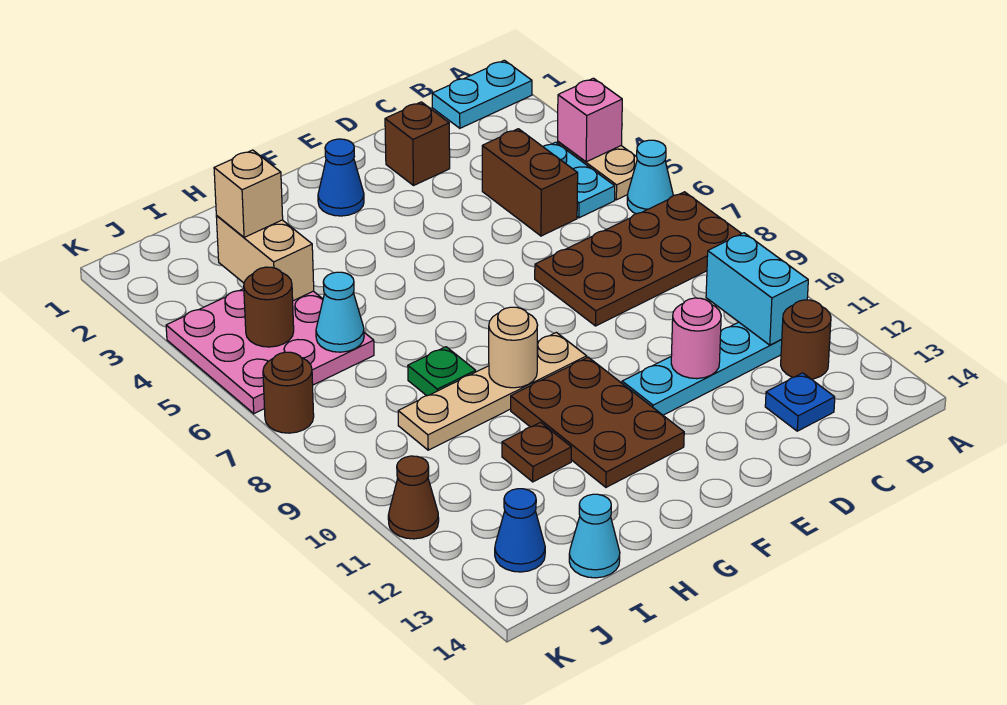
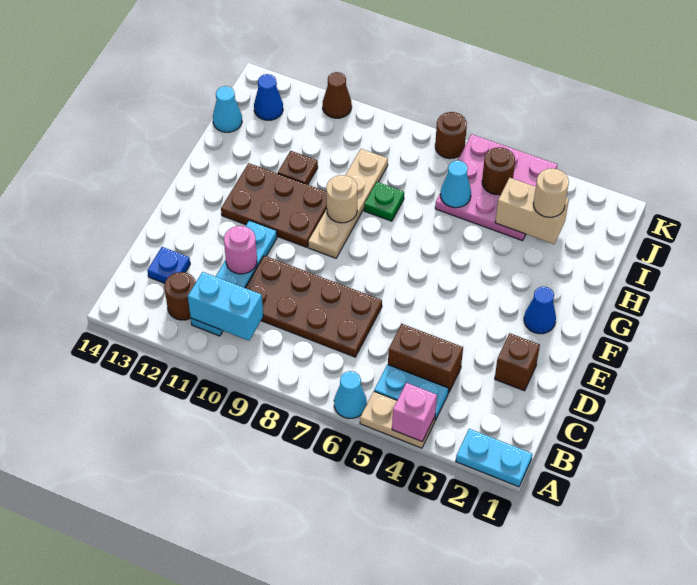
cyan plate A1:B1 level 1 -> cyan plate A1:A2 level 1
brown plate A7:D8 level 1 -> brown plate C7:D10 level 1
tan brick I3 level 3 -> tan round brick I3 level 3

